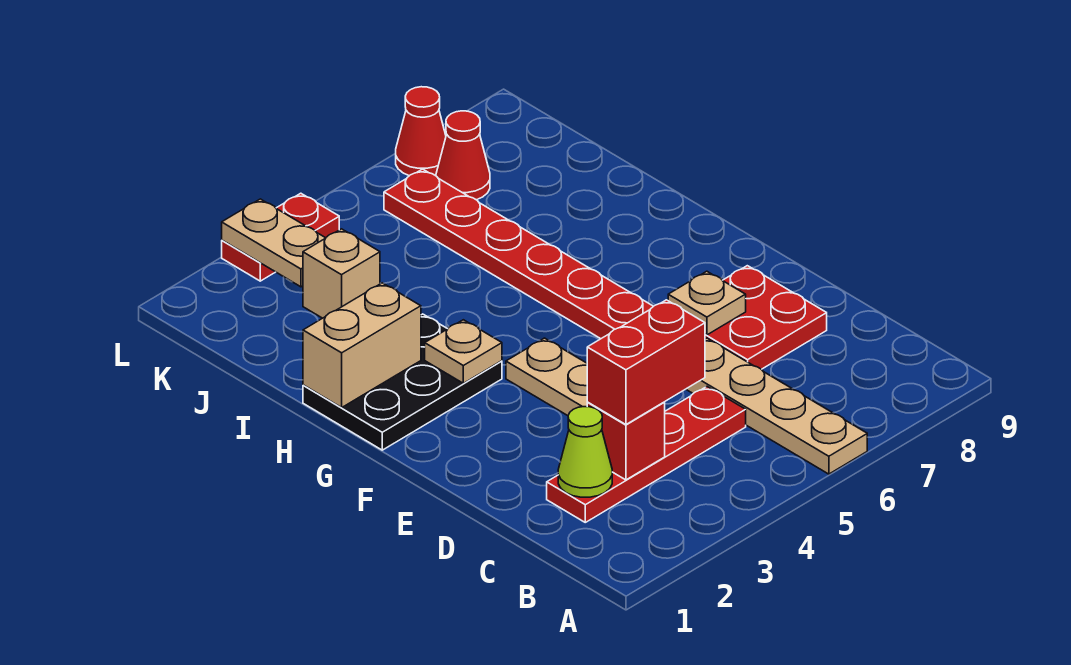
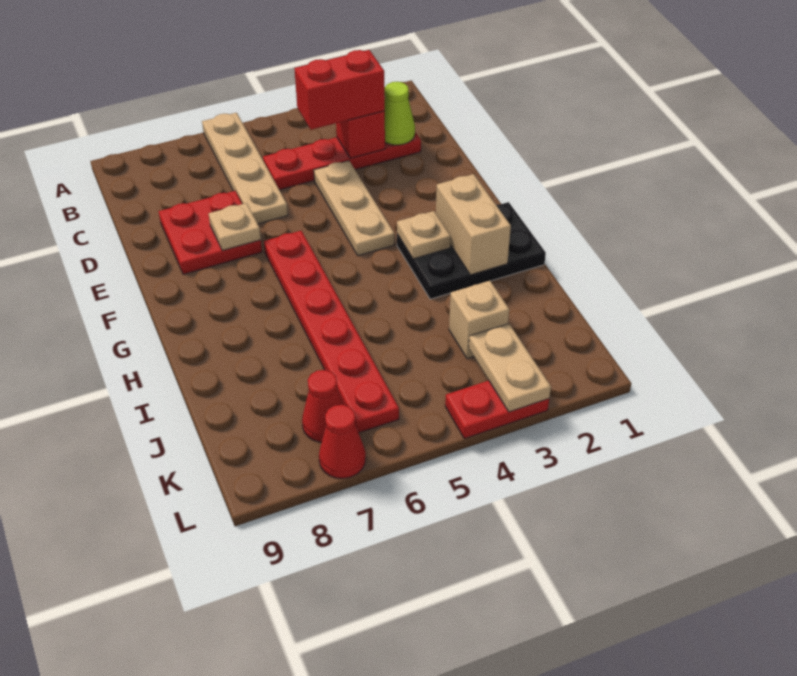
tan brick H1:H2 level 2 -> tan brick G2:H2 level 2

